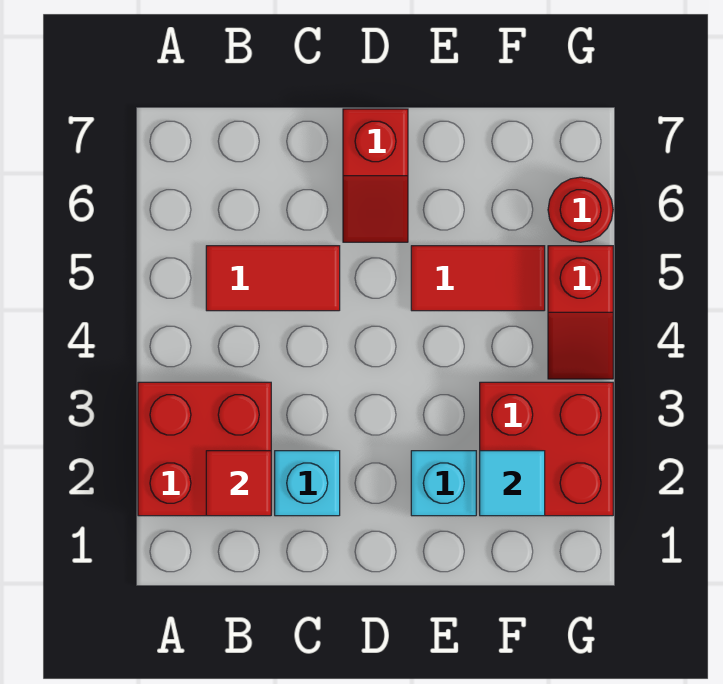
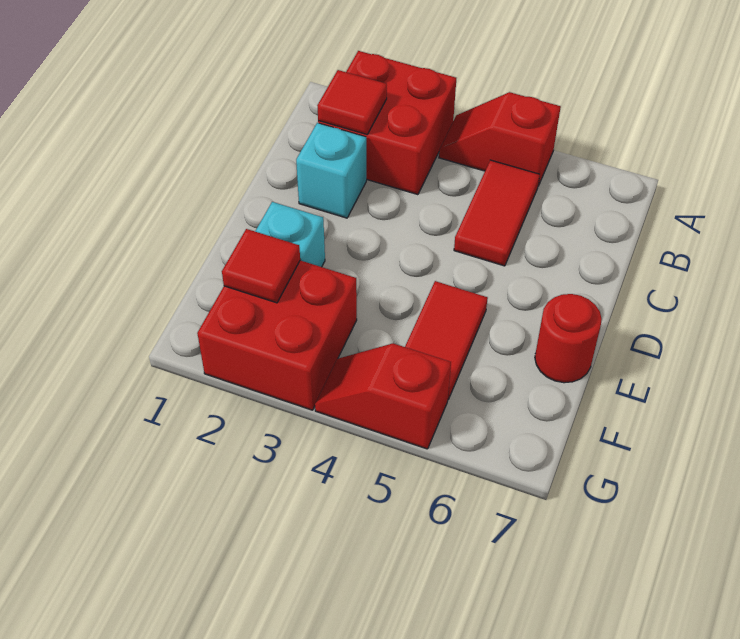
red slope D6:D7 level 1 top 7 -> red slope A4:A5 level 1 top 5
cyan tile F2 level 2 -> red tile F2 level 2
red round brick G6 level 1 -> red round brick E7 level 1

